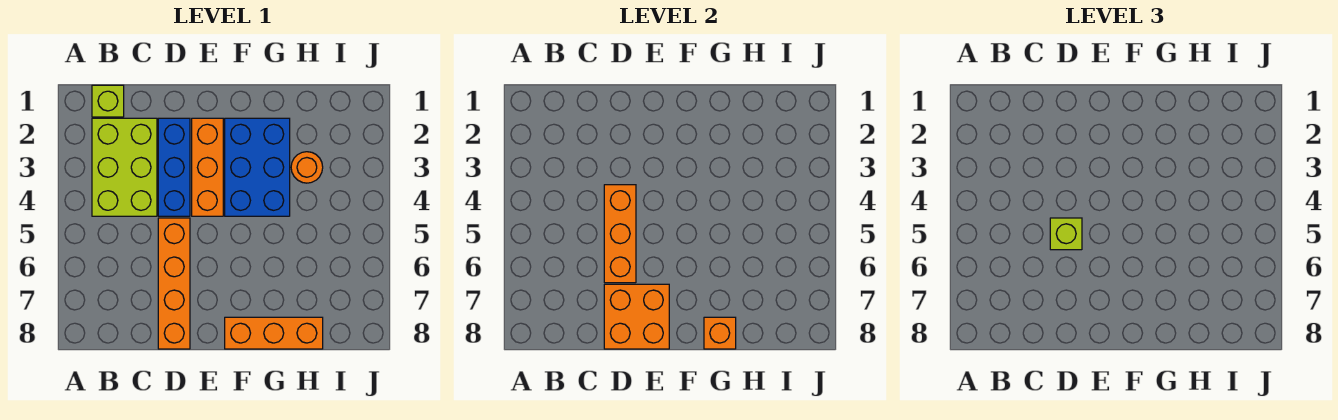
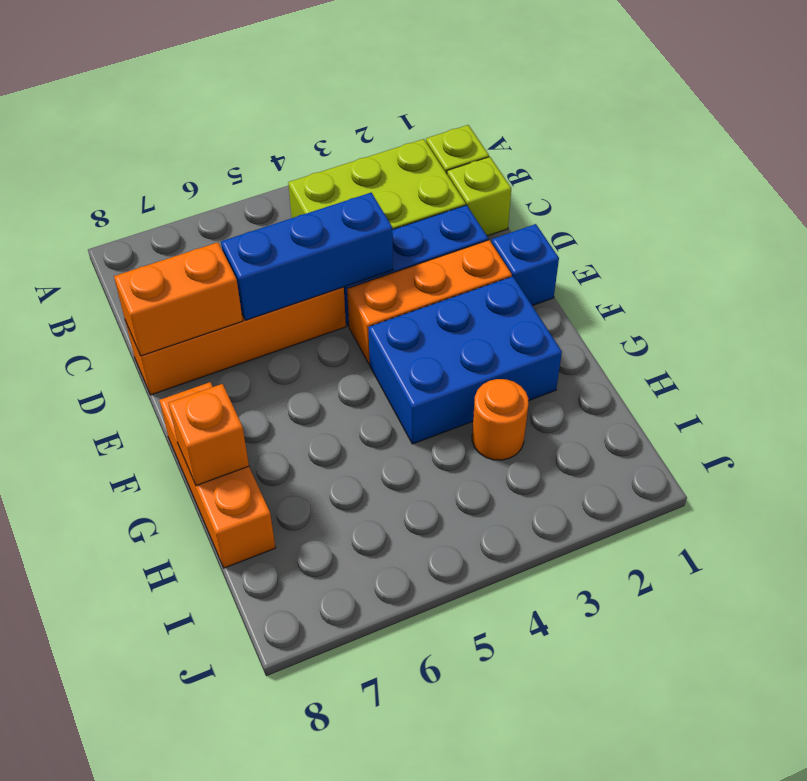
orange brick D4:D6 level 2 -> blue brick D4:D6 level 2
lime brick D5 level 3 -> lime brick C1 level 1
orange brick D7:E8 level 2 -> orange brick D7:D8 level 2
none -> blue brick E1 level 1

